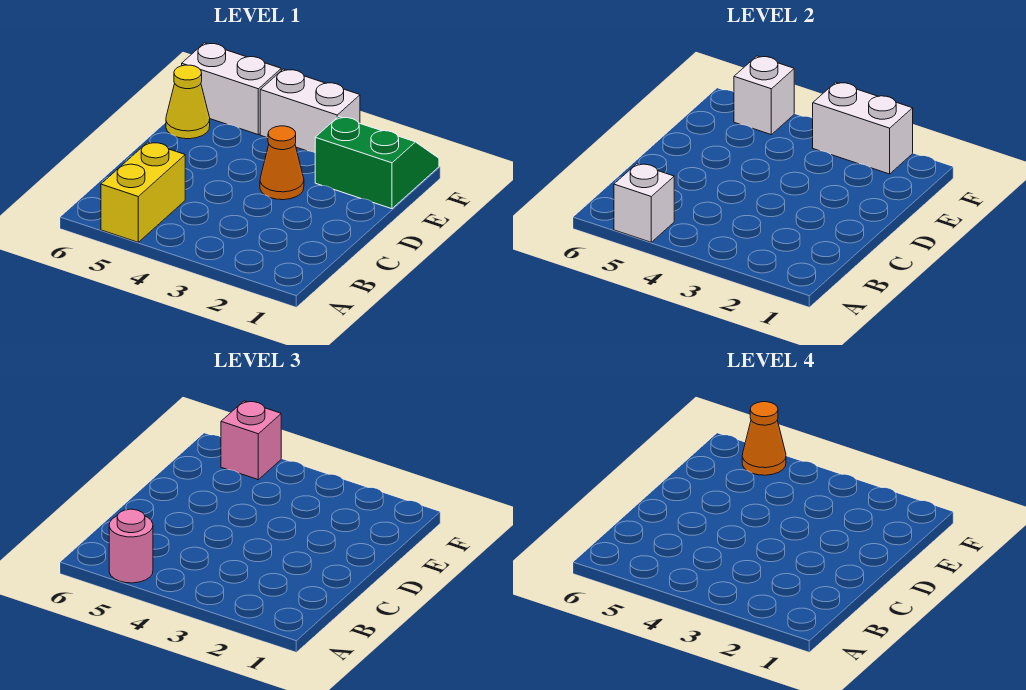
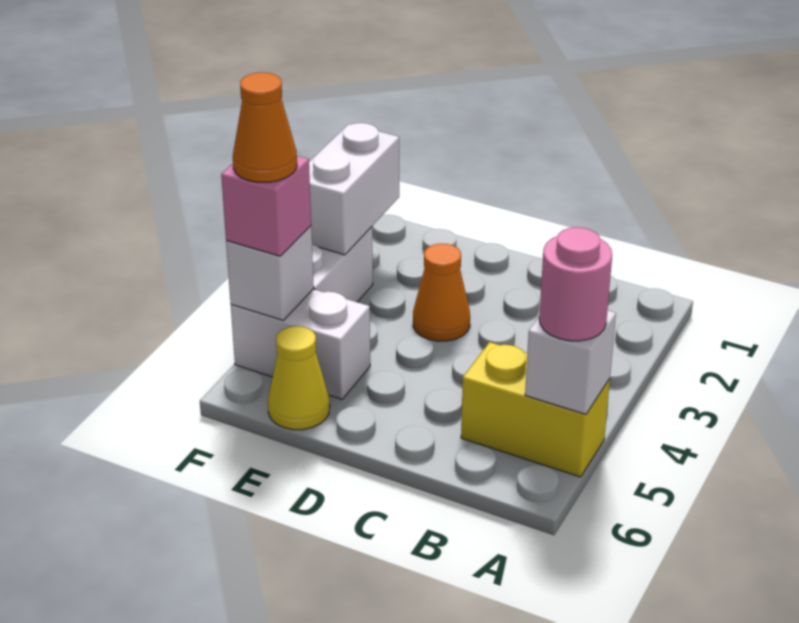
green slope E1:F2 level 1 top E -> none
white brick F5:F6 level 1 -> white brick E5:F5 level 1

